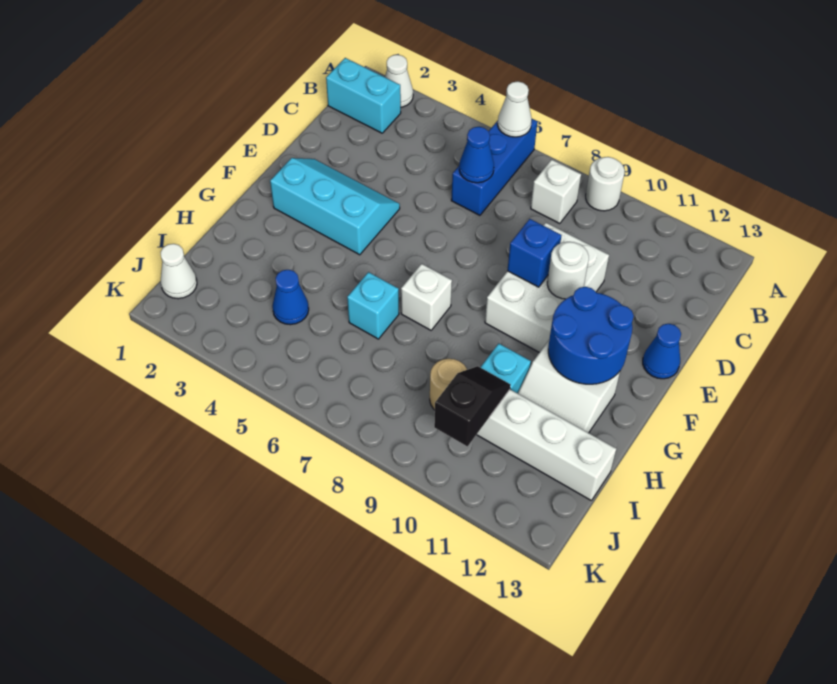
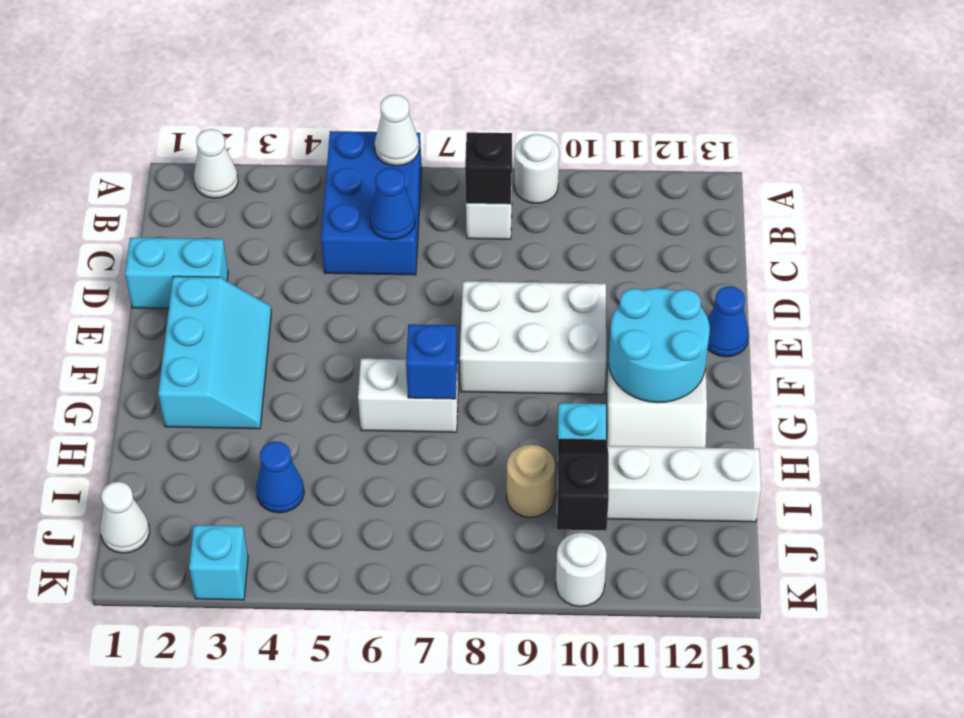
blue brick A6:C6 level 1 -> blue brick A5:C6 level 1
cyan brick B1:B2 level 1 -> cyan brick D1:D2 level 1
none -> black brick B8 level 2
white brick D9:F10 level 1 -> white brick E8:F10 level 1
cyan slope E2:F4 level 1 top F -> cyan slope E2:G3 level 1 top 2
blue brick E9 level 2 -> blue brick G7 level 2
white round brick E10 level 2 -> white round brick K10 level 1
blue round brick F11:G12 level 2 -> cyan round brick F11:G12 level 2
white brick G7 level 1 -> white brick G6:G7 level 1
cyan brick H6 level 1 -> cyan brick K3 level 1

